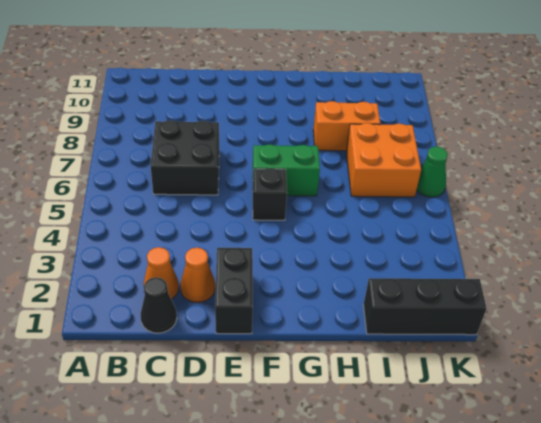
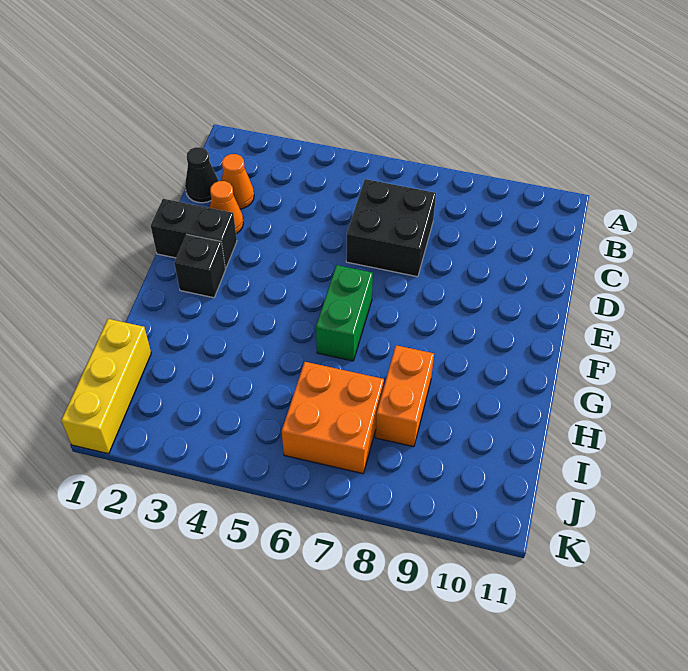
black brick F5 level 1 -> black brick F2 level 1
black brick I1:K1 level 1 -> yellow brick I1:K1 level 1
green cone K6 level 1 -> none

